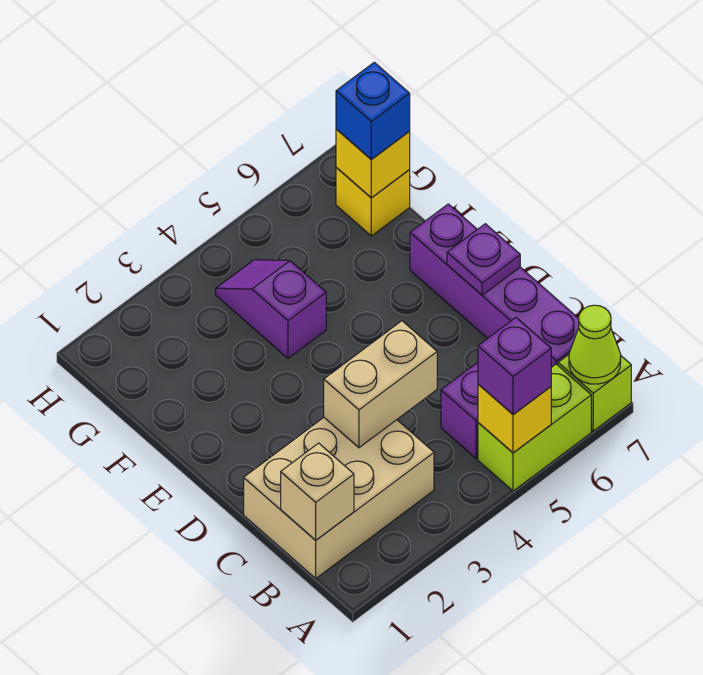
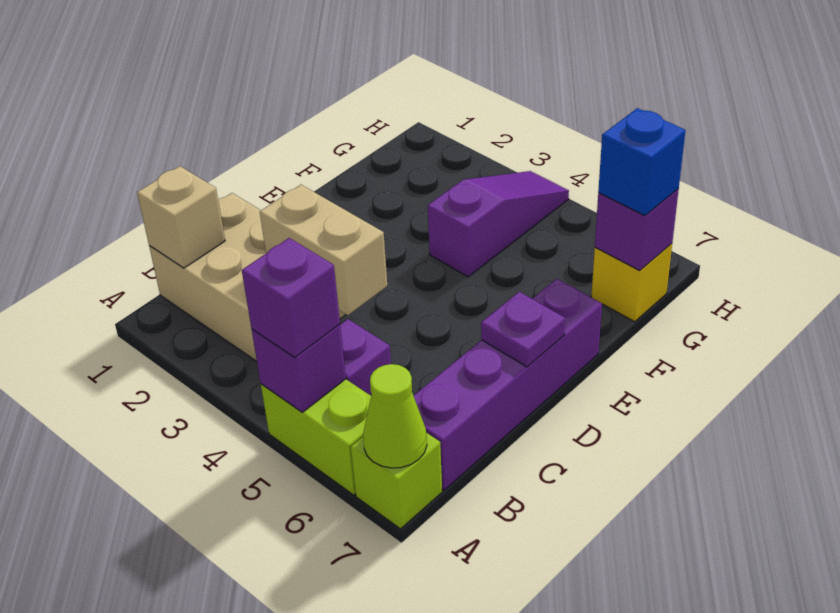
yellow brick A5 level 2 -> purple brick A5 level 2
purple slope F4:G4 level 1 top F -> purple slope F4:H4 level 1 top F
yellow brick G7 level 2 -> purple brick G7 level 2

